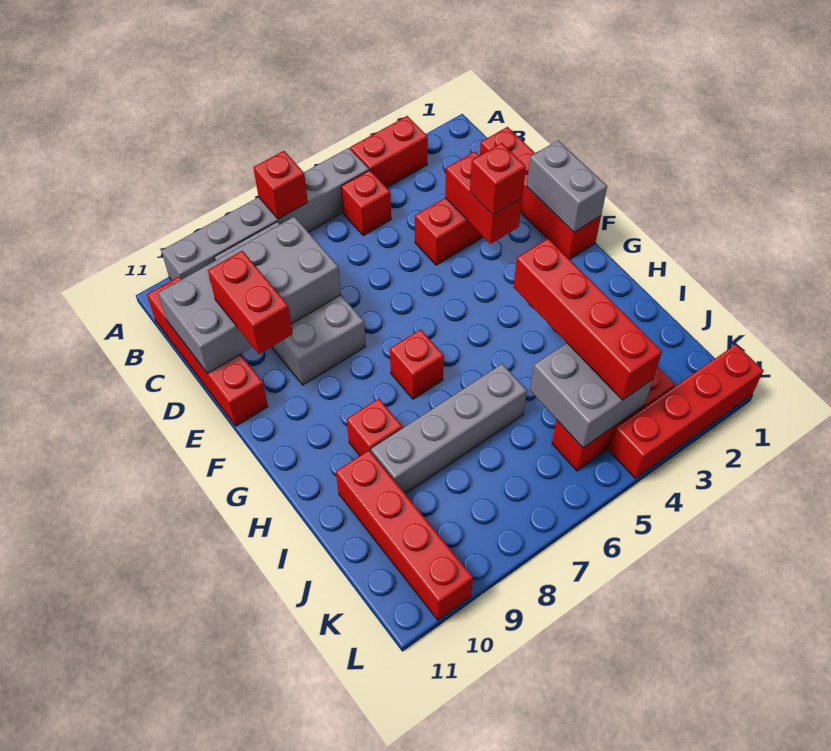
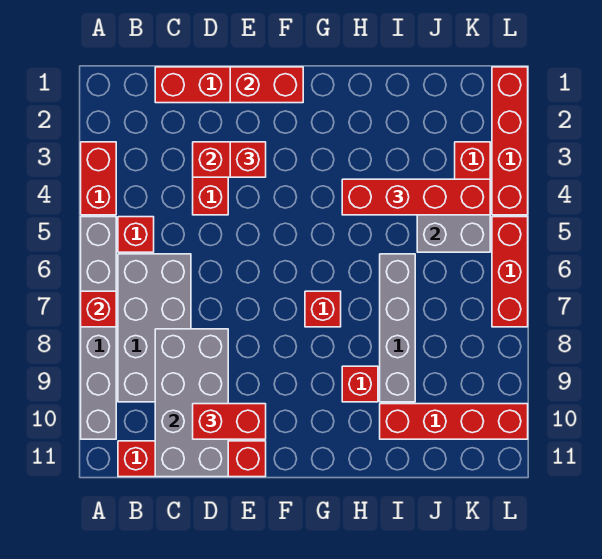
grey brick B8:E9 level 1 -> grey brick B6:C9 level 1
grey brick E1:F1 level 2 -> red brick E1:F1 level 2
none -> red brick L5:L7 level 1

